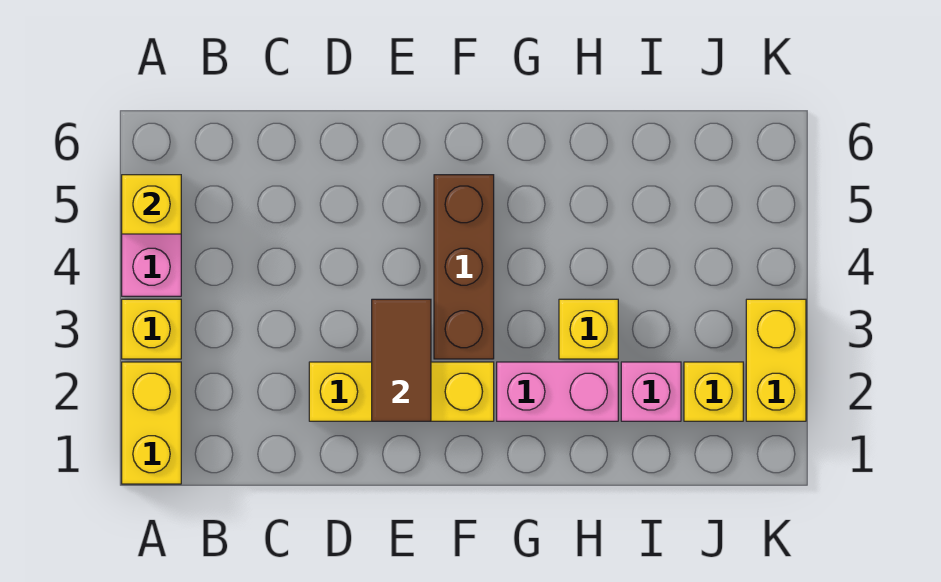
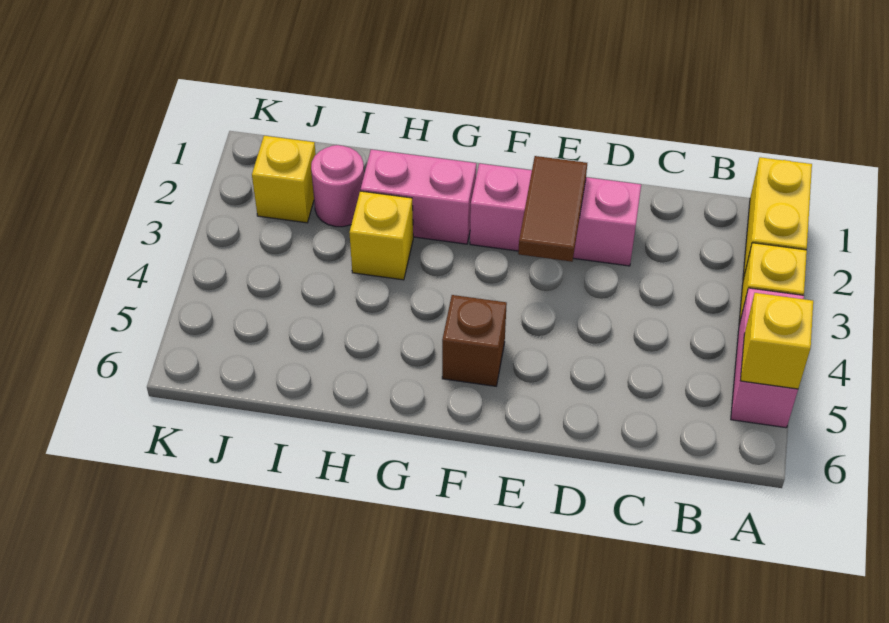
yellow brick D2:F2 level 1 -> pink brick D2:F2 level 1
brown brick F3:F5 level 1 -> brown brick F5 level 1
pink brick I2 level 1 -> pink round brick I2 level 1
yellow brick K2:K3 level 1 -> none

